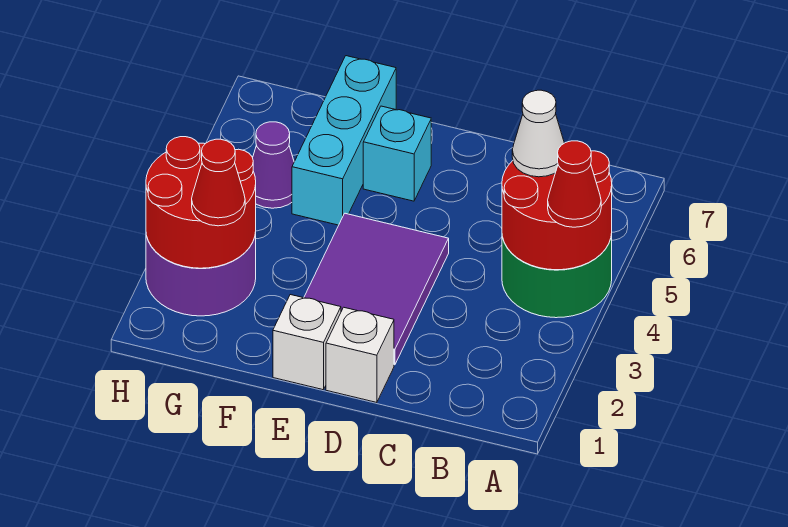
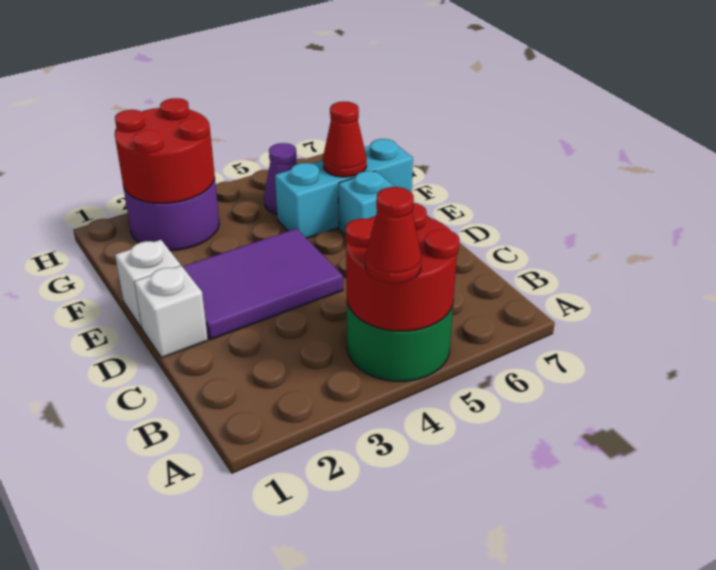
white cone B5 level 3 -> none
red cone G2 level 3 -> red cone F6 level 2

